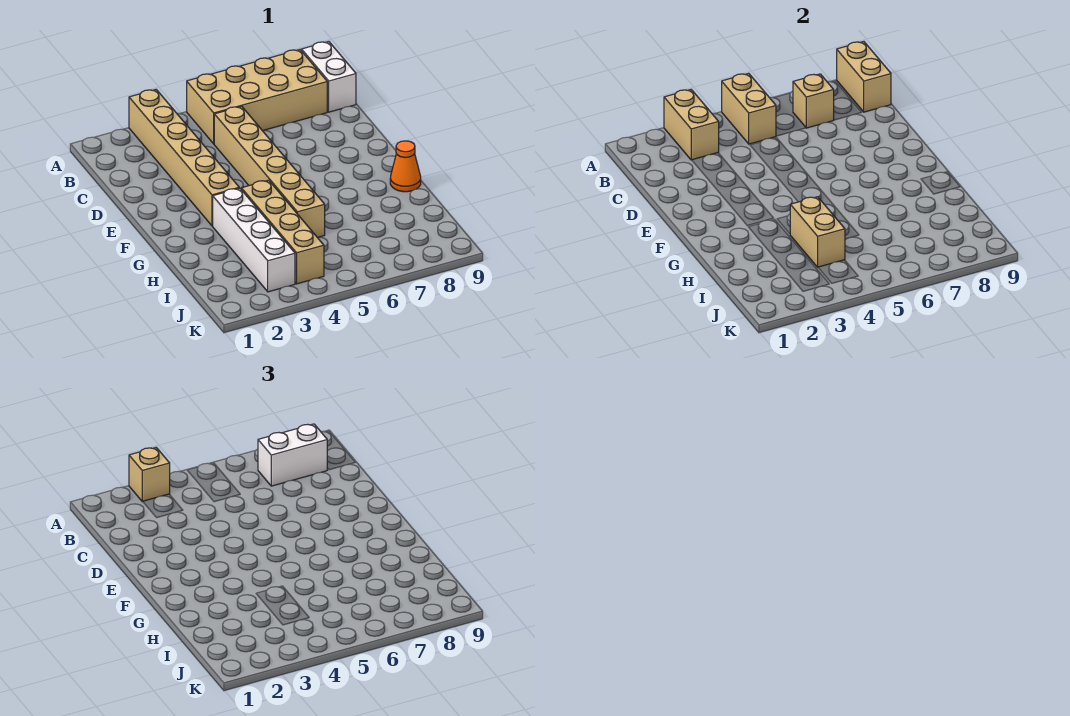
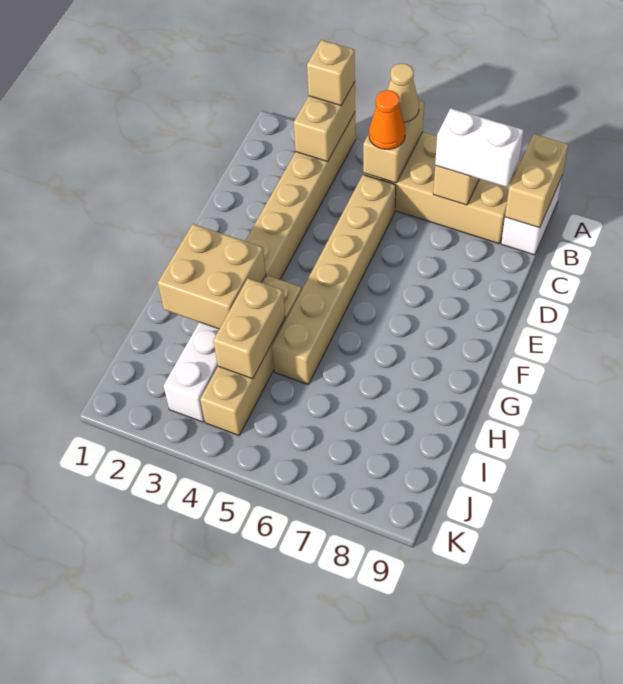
none -> tan cone A5 level 3
none -> tan brick G2:H3 level 2
orange cone G9 level 1 -> orange cone B5 level 3

